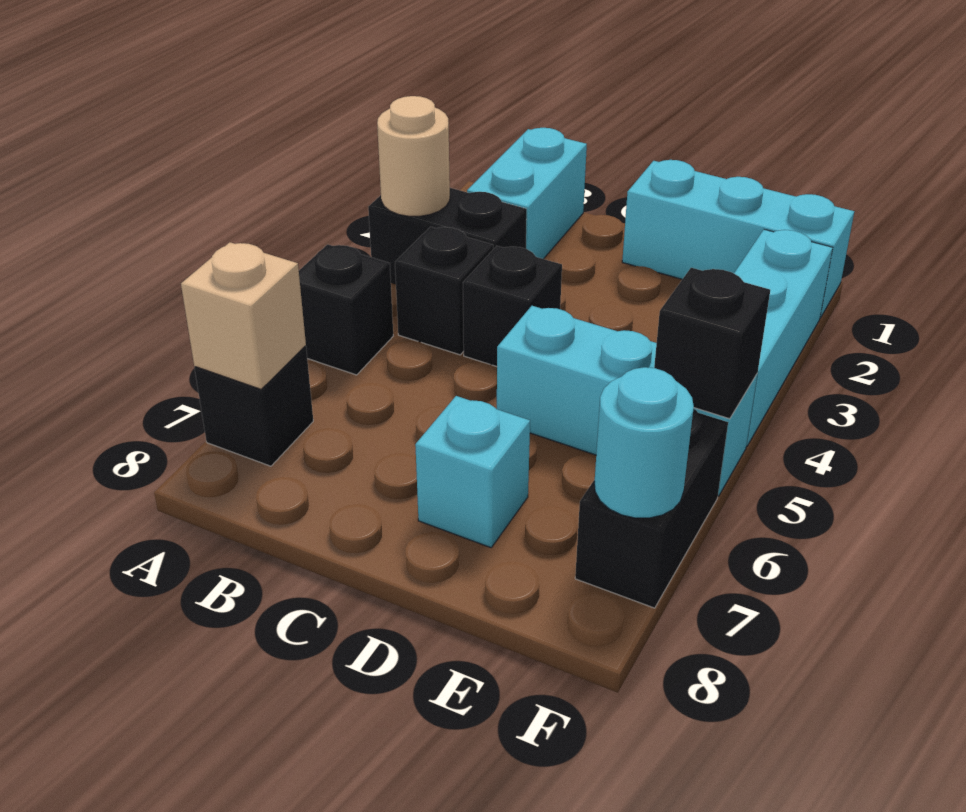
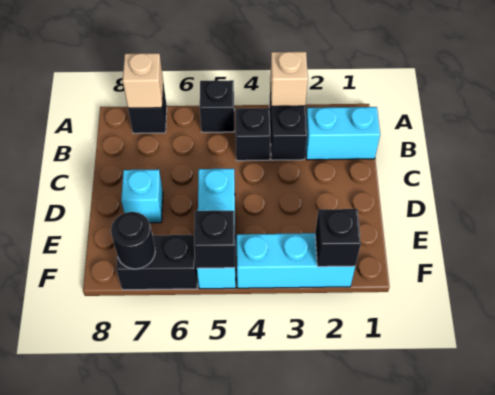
tan round brick A3 level 2 -> tan brick A3 level 2
black brick C4 level 1 -> black brick F2 level 2
cyan brick D1:F1 level 1 -> none
cyan round brick F7 level 2 -> black round brick F7 level 2

